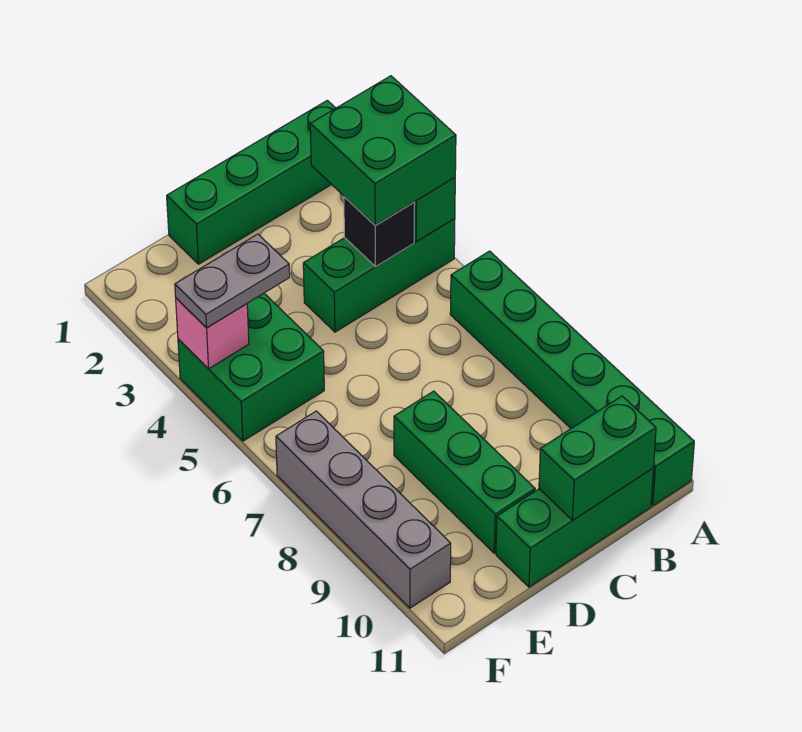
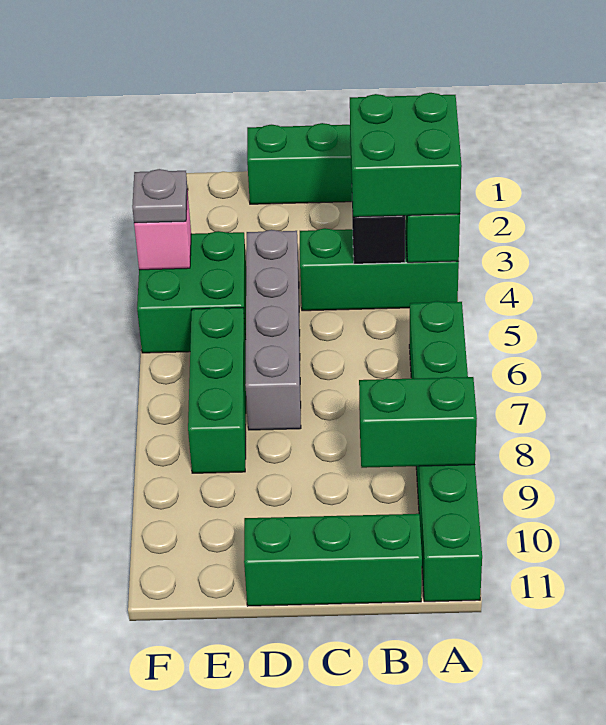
green brick B11:C11 level 2 -> green brick A9:B9 level 2
green brick D8:D10 level 1 -> green brick E6:E8 level 1
grey plate E4:F4 level 3 -> grey plate F4 level 3
grey brick F7:F10 level 1 -> grey brick D4:D7 level 1

